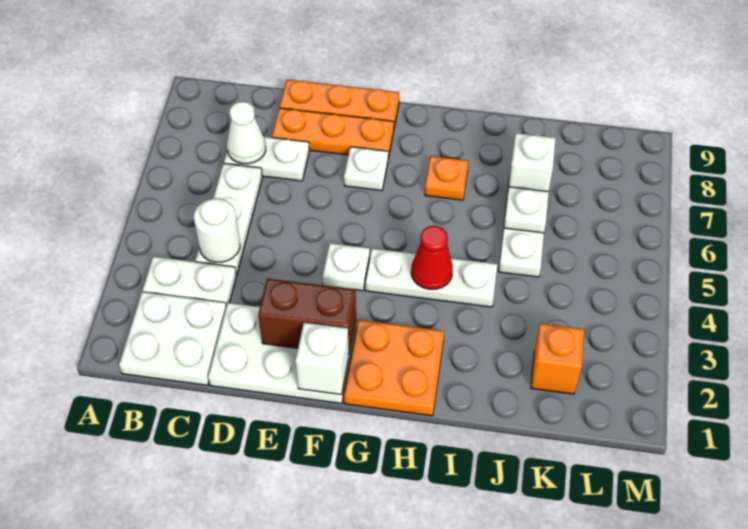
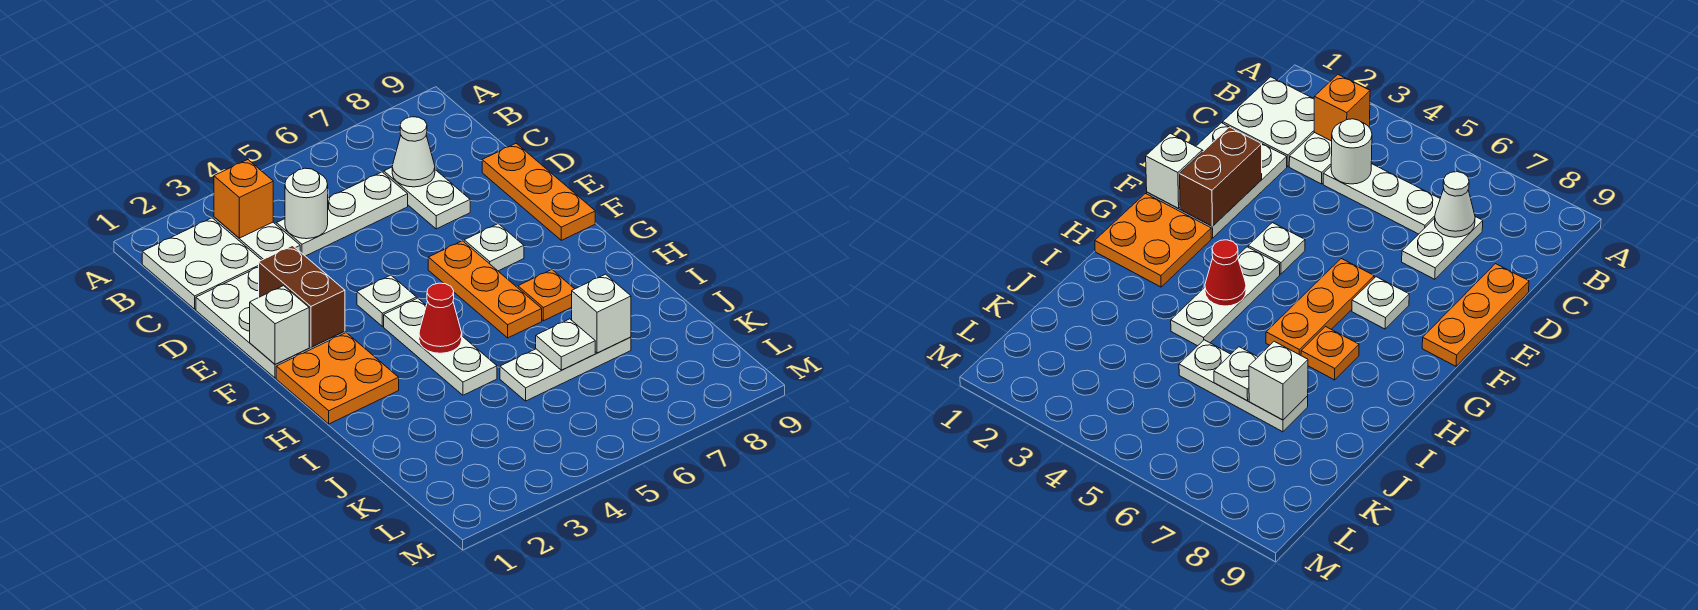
orange plate D8:F8 level 1 -> orange plate F6:H6 level 1
orange brick K2 level 1 -> orange brick B3 level 2

